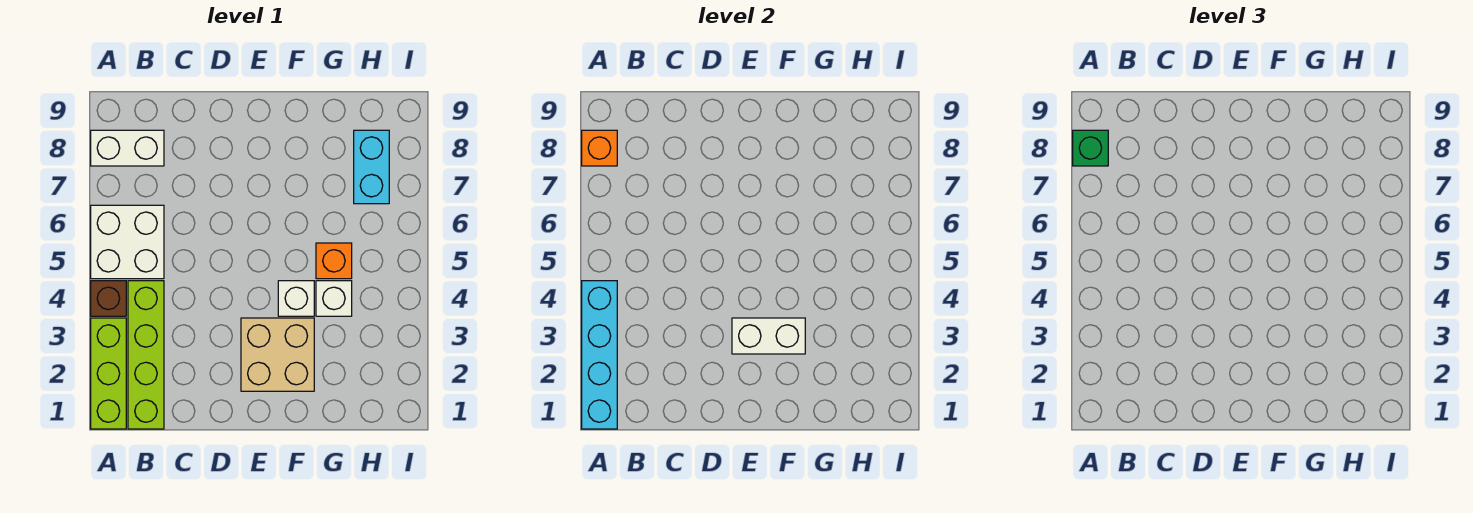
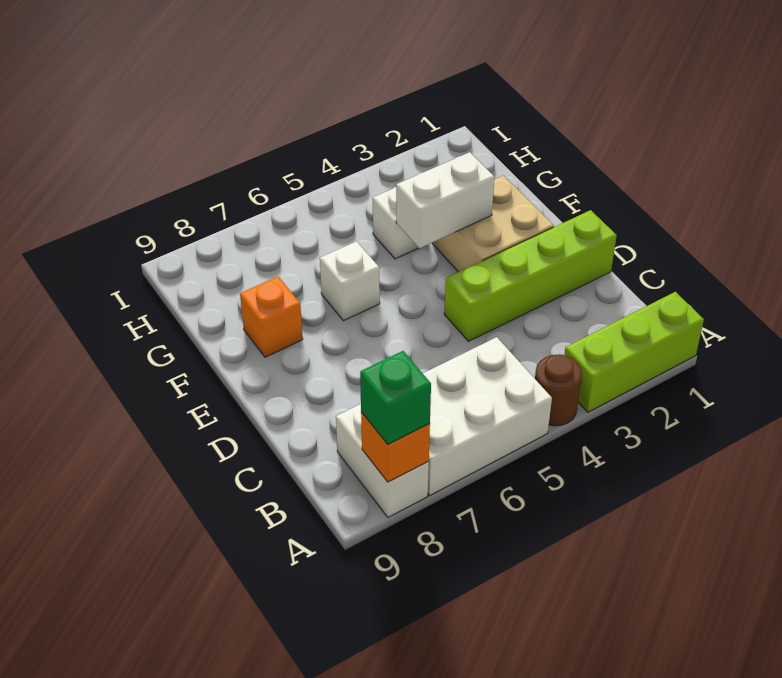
cyan brick A1:A4 level 2 -> none
brown brick A4 level 1 -> brown round brick A4 level 1
white brick A5:B6 level 1 -> white brick A5:B7 level 1
lime brick B1:B4 level 1 -> lime brick D1:D4 level 1
white brick E3:F3 level 2 -> white brick F3:F4 level 2
white brick F4 level 1 -> white brick F6 level 1
orange brick G5 level 1 -> orange brick F8 level 1
cyan brick H7:H8 level 1 -> none

